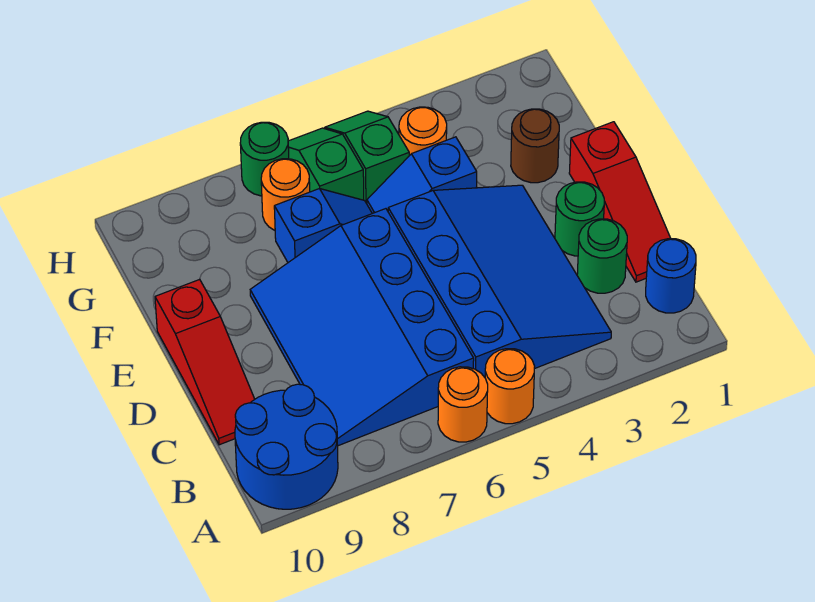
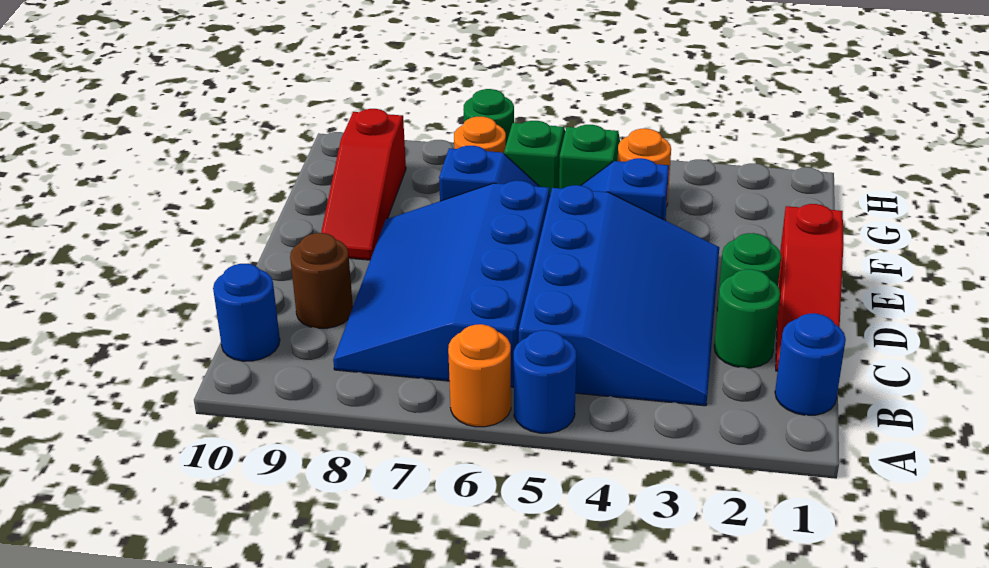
orange round brick A5 level 1 -> blue round brick A5 level 1
blue round brick A9:B10 level 1 -> blue round brick B10 level 1
red slope C10:E10 level 1 top E -> red slope E9:G9 level 1 top G
brown round brick F2 level 1 -> brown round brick C9 level 1

